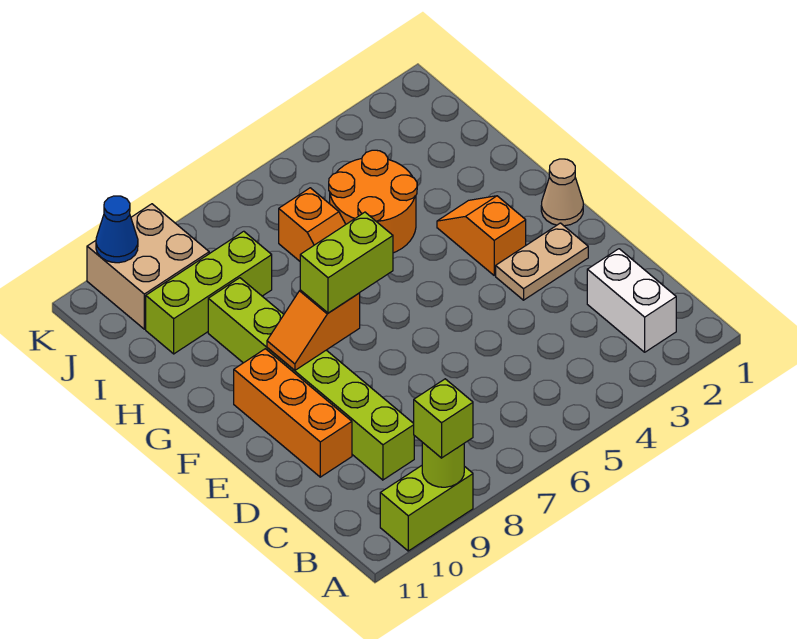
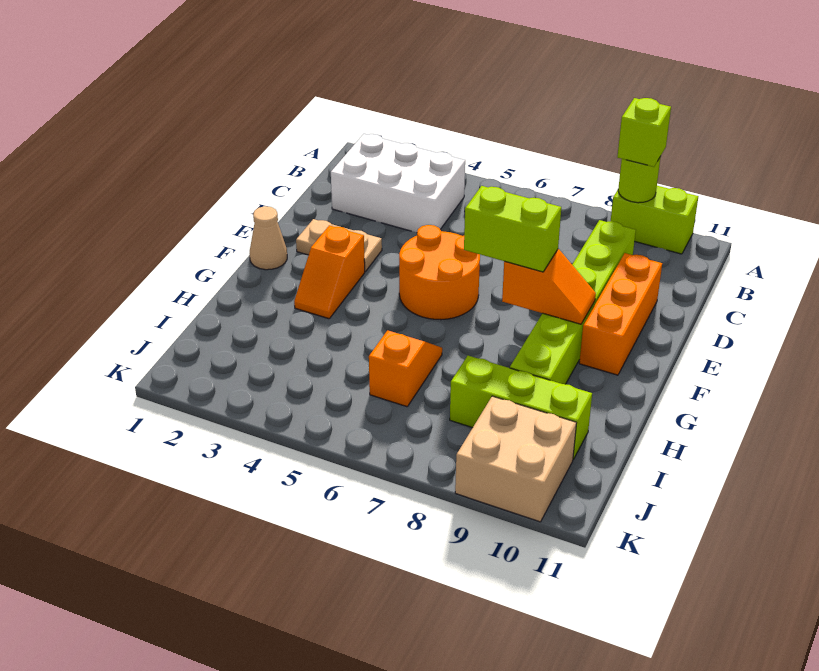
white brick B2:C2 level 1 -> white brick B2:C4 level 1
orange round brick H4:I5 level 1 -> orange round brick E5:F6 level 1
blue cone K10 level 2 -> none

